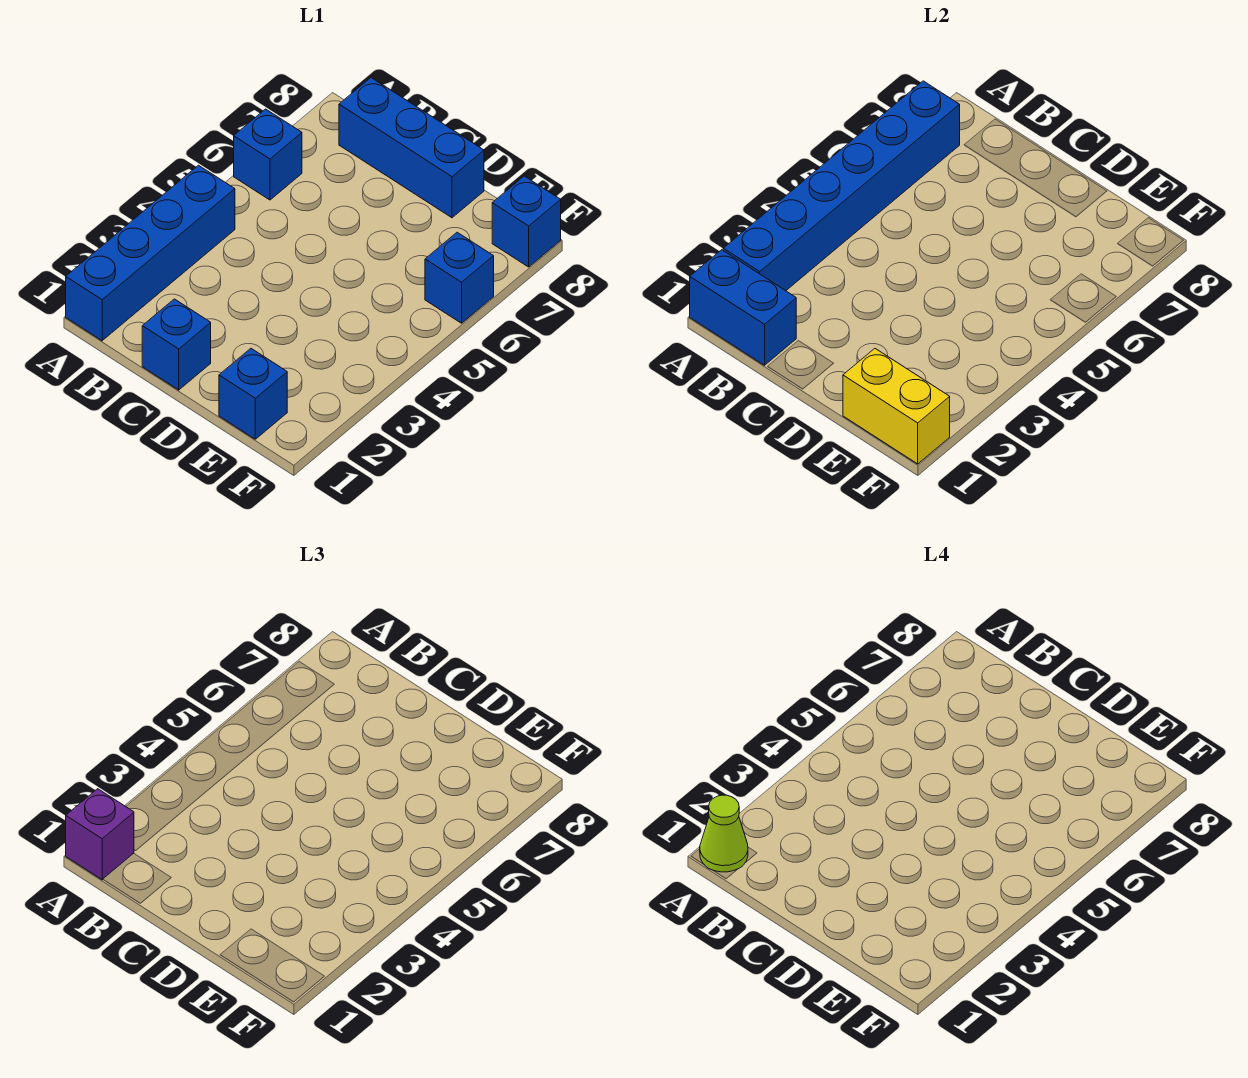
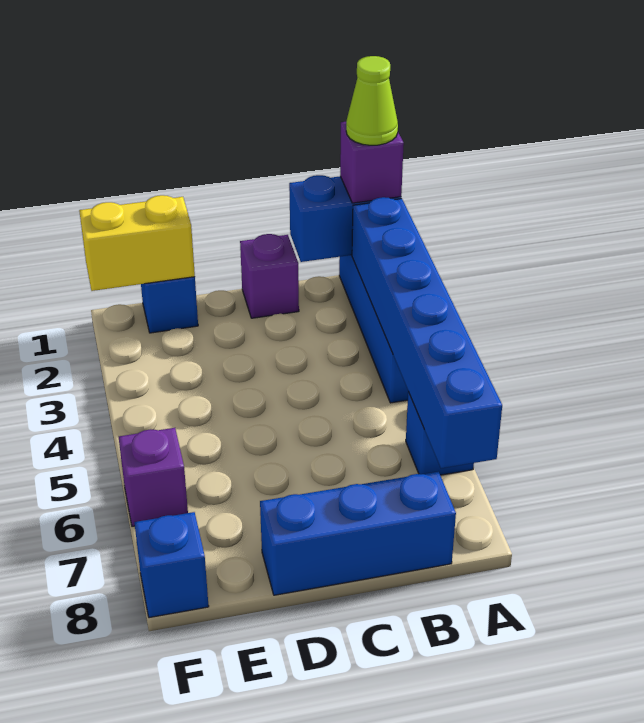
blue brick C1 level 1 -> purple brick C1 level 1
blue brick F6 level 1 -> purple brick F6 level 1

